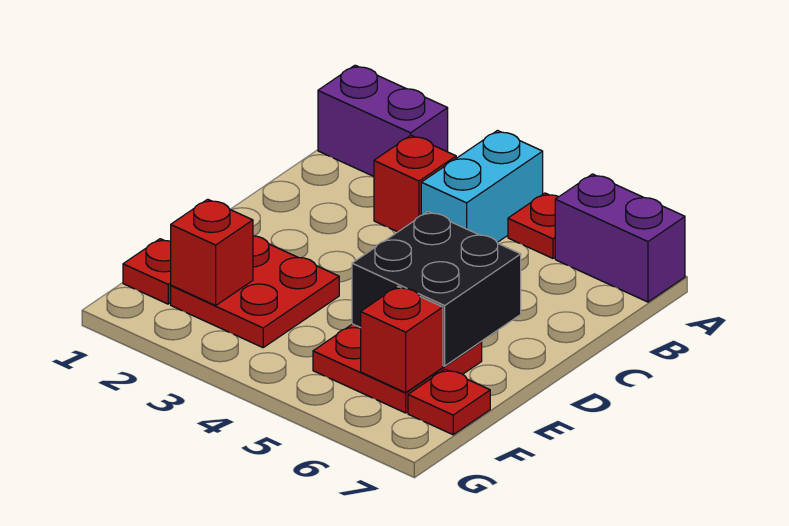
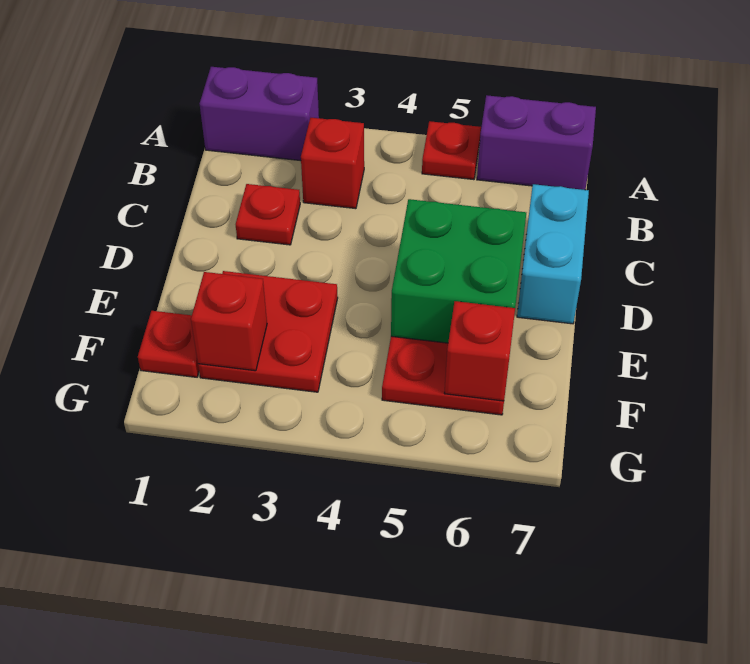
cyan brick A4:B4 level 1 -> cyan brick C7:D7 level 1
black brick D5:E6 level 2 -> green brick D5:E6 level 2
red plate F7 level 1 -> red plate C2 level 1

